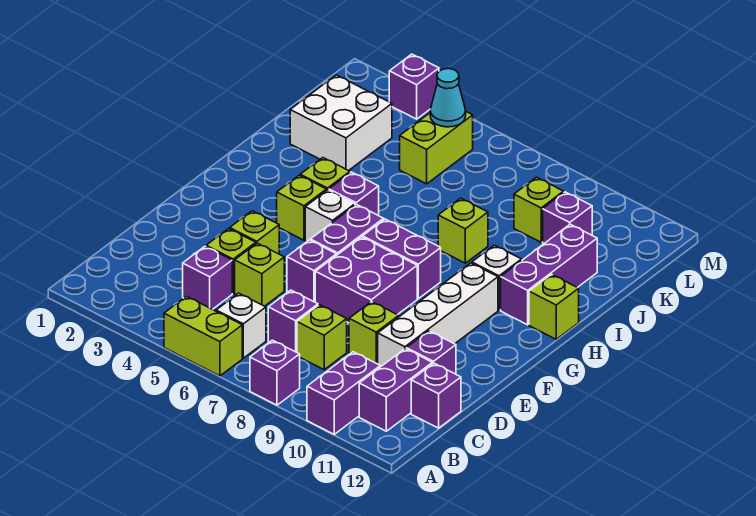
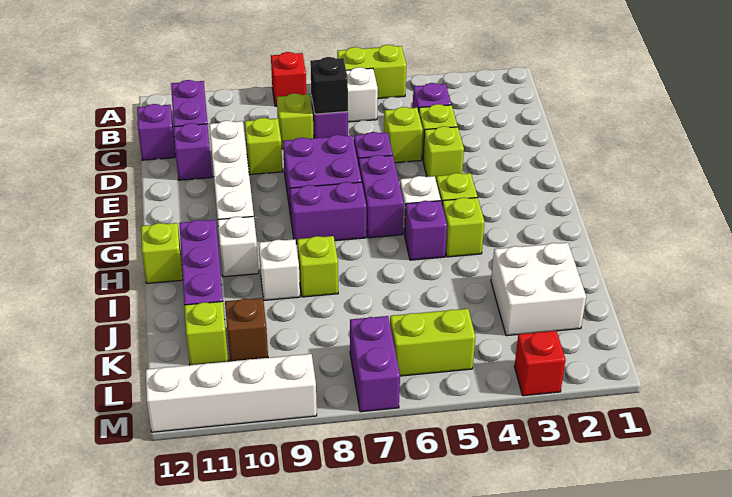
purple brick A8 level 1 -> red brick A8 level 1
purple brick A10:B10 level 1 -> purple brick L7:M7 level 1
none -> black brick C7 level 2
none -> white brick I9 level 1
lime brick K5:L5 level 1 -> lime brick L5:L6 level 1
lime brick K9 level 1 -> lime brick K11 level 1
purple brick K10 level 1 -> brown brick K10 level 1
cyan cone L5 level 2 -> none
purple brick M3 level 1 -> red brick M3 level 1
none -> white brick M9:M12 level 1

